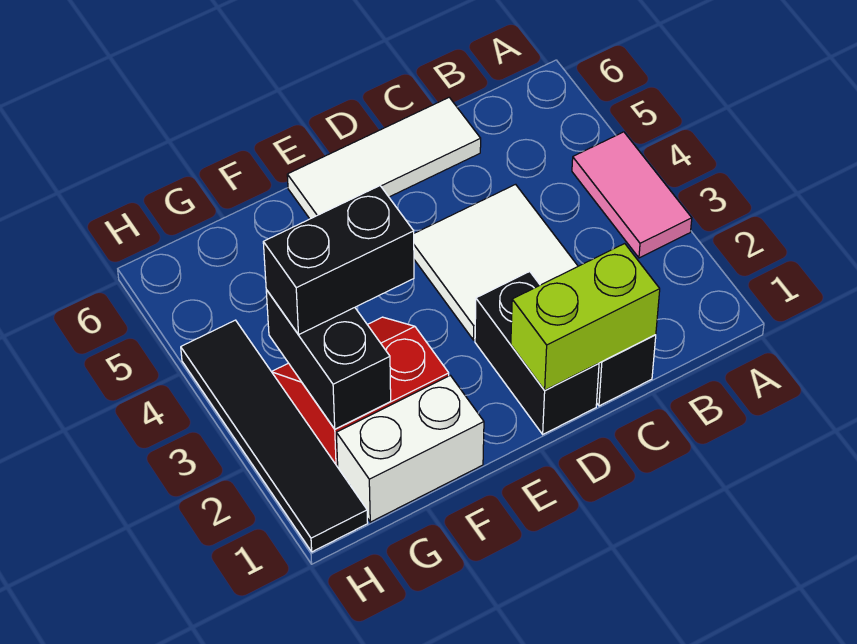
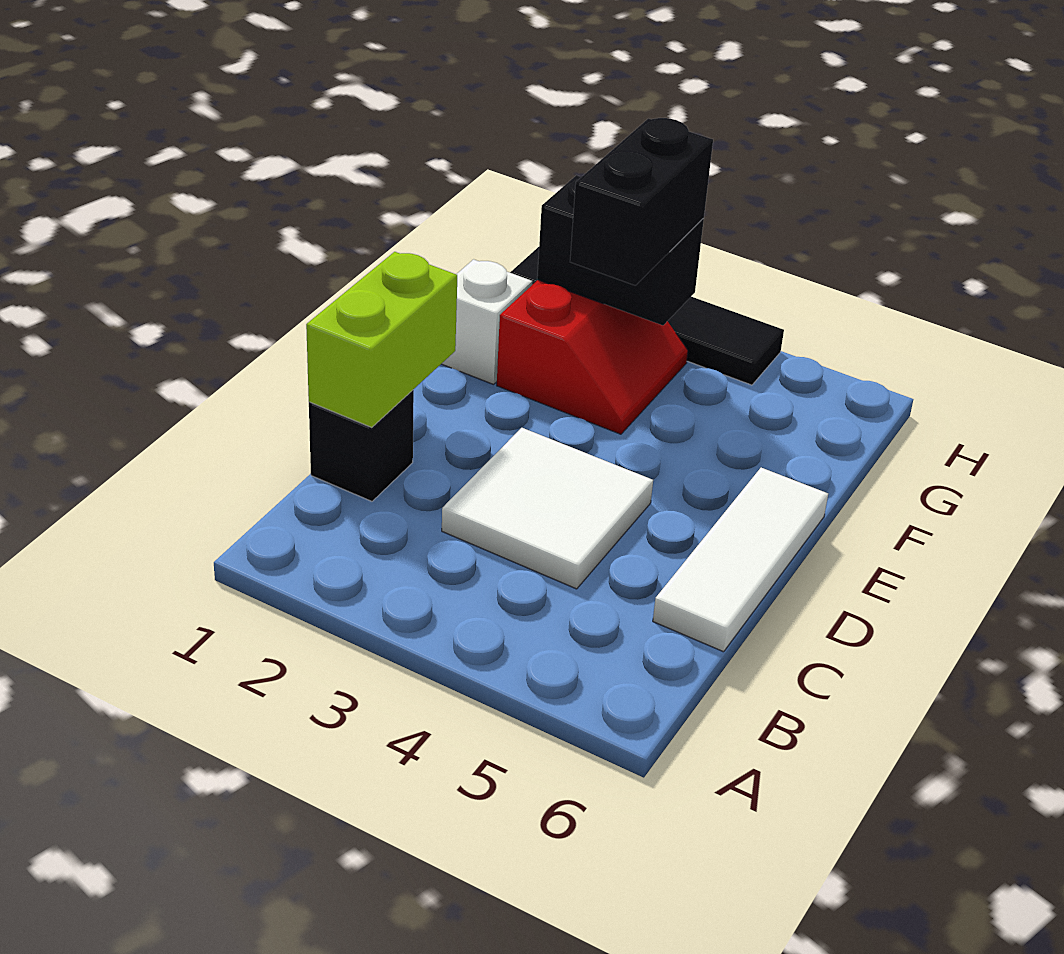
pink tile A3:A4 level 1 -> none
black brick D1:D2 level 1 -> none
white brick F1:G1 level 1 -> white brick F1 level 1

